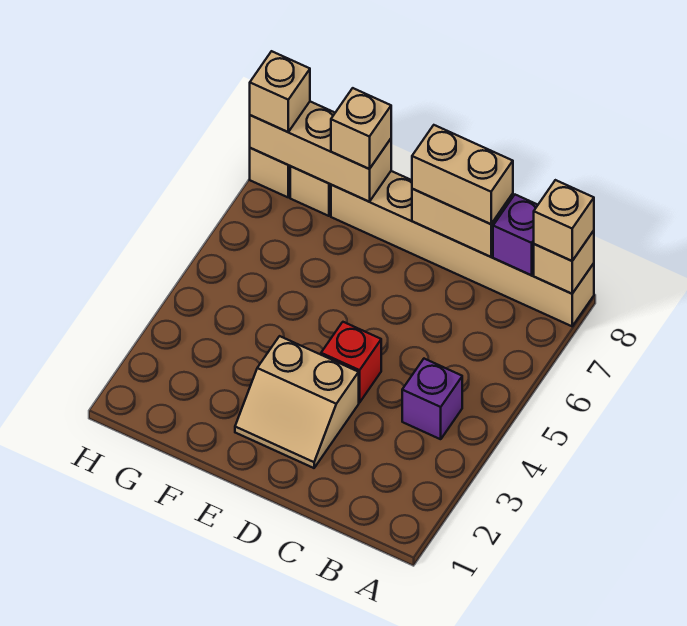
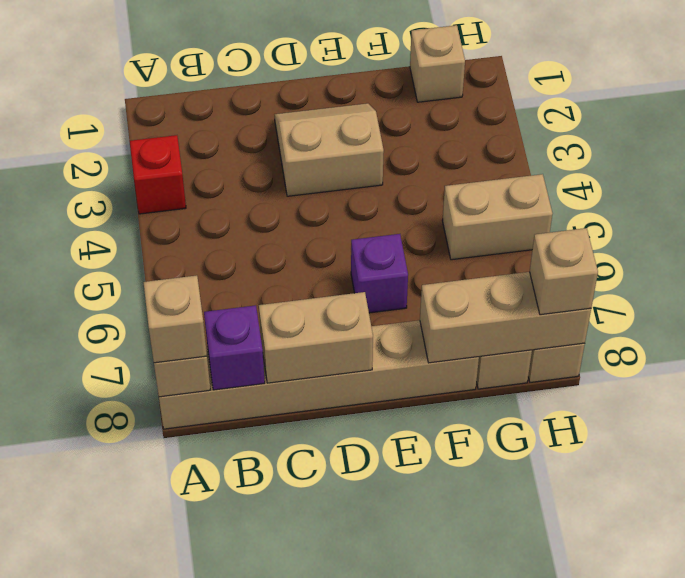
purple brick B4 level 1 -> purple brick E6 level 1
tan brick C8:D8 level 3 -> tan brick G5:H5 level 1
red brick D4 level 1 -> red brick A3 level 1
tan brick F8 level 3 -> tan brick G1 level 1

